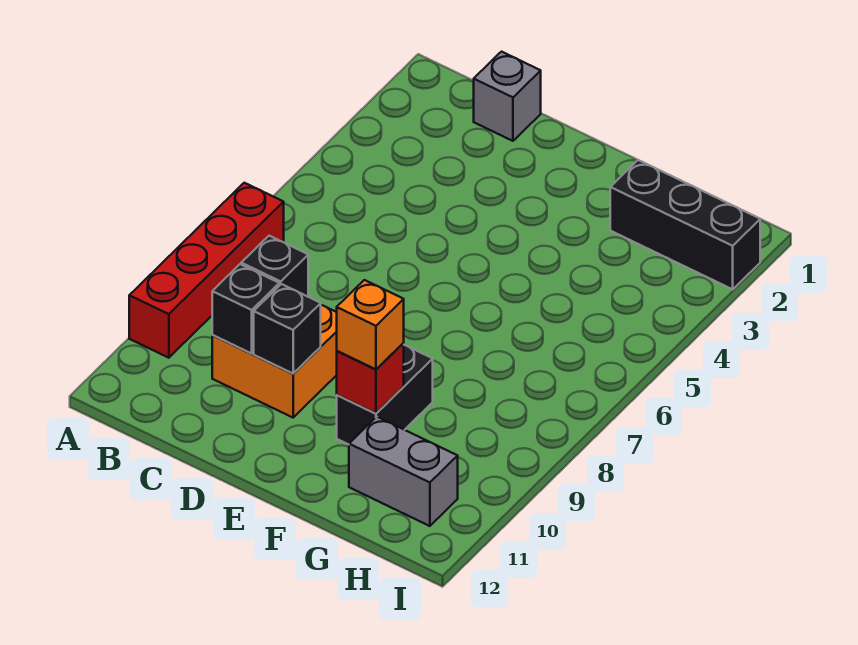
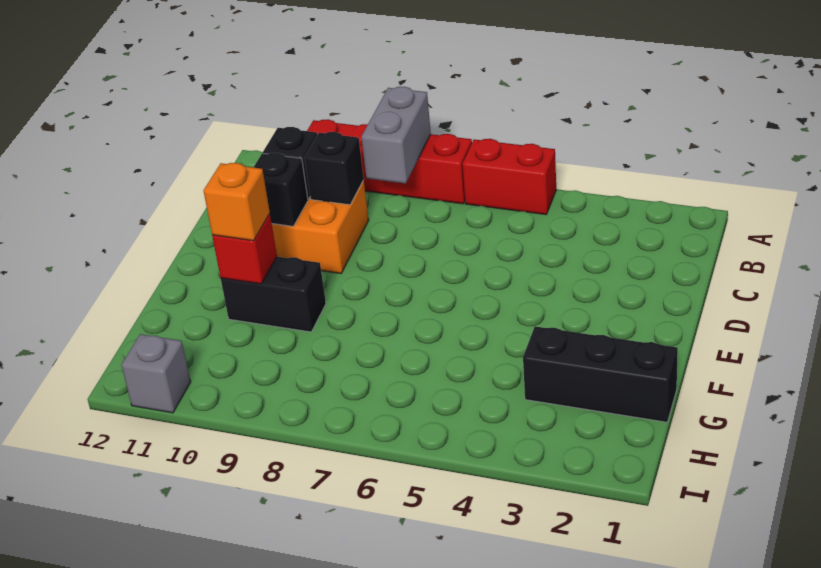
none -> red brick A5:A6 level 1
grey brick C1 level 1 -> grey brick I11 level 1
black brick G2:I2 level 1 -> black brick G1:G3 level 1
grey brick G11:H11 level 1 -> grey brick A8:B8 level 2

